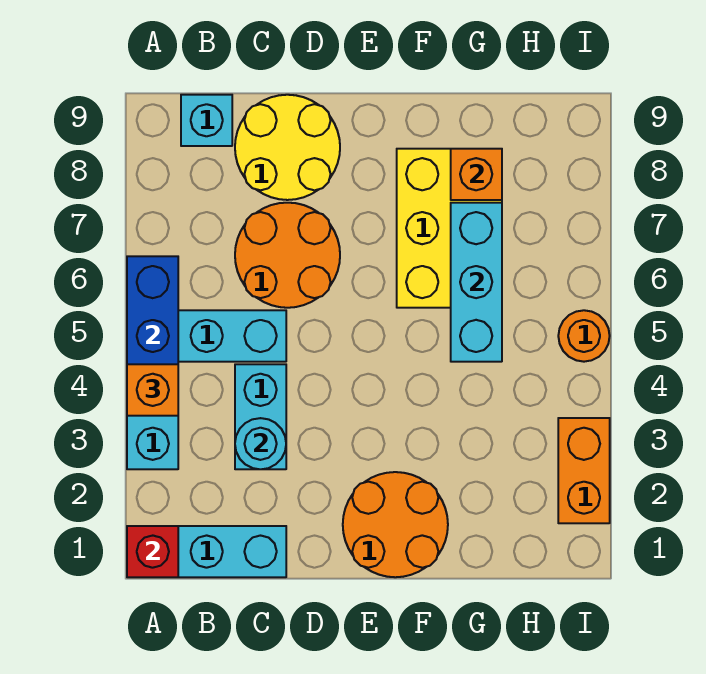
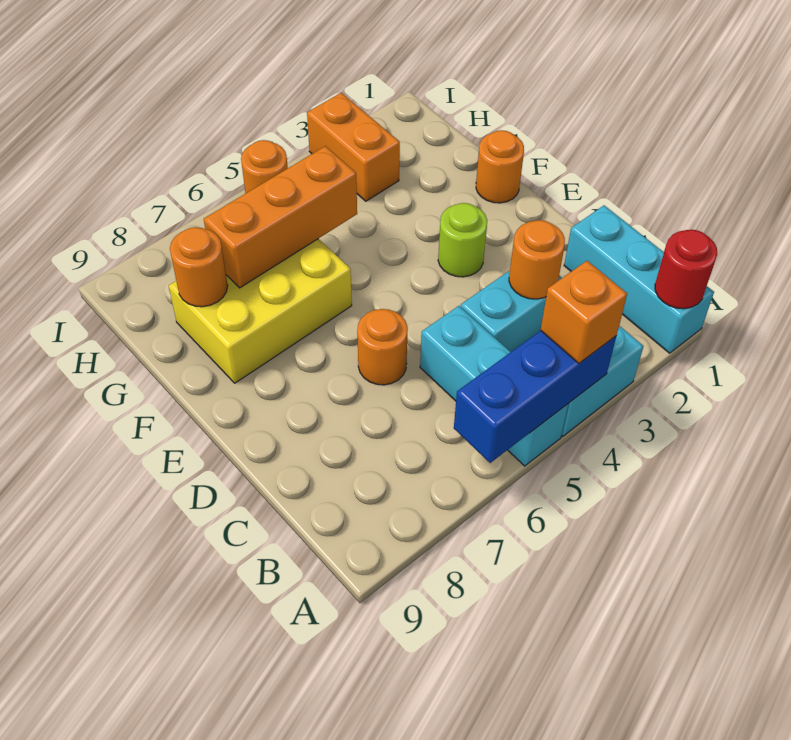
red brick A1 level 2 -> red round brick A1 level 2
cyan brick B9 level 1 -> none
cyan round brick C3 level 2 -> orange round brick C3 level 2
orange round brick C6:D7 level 1 -> orange round brick D6 level 1
yellow round brick C8:D9 level 1 -> none
orange round brick E1:F2 level 1 -> orange round brick F1 level 1
none -> lime round brick E3 level 1
cyan brick G5:G7 level 2 -> orange brick G5:G7 level 2
orange brick G8 level 2 -> orange round brick G8 level 2
orange brick I2:I3 level 1 -> orange brick H3:I3 level 1

